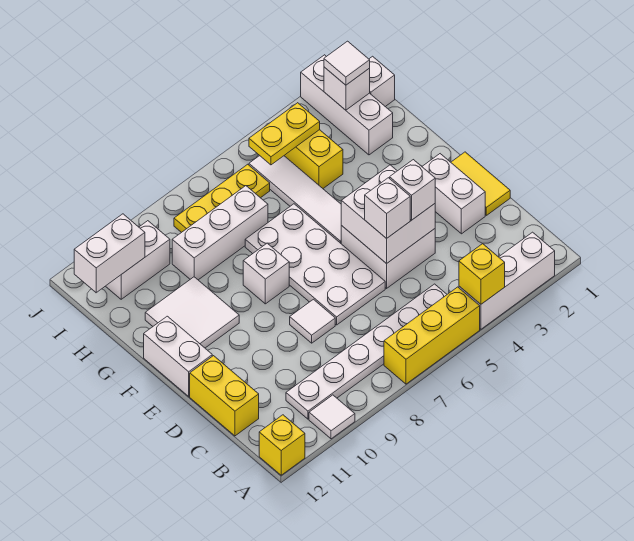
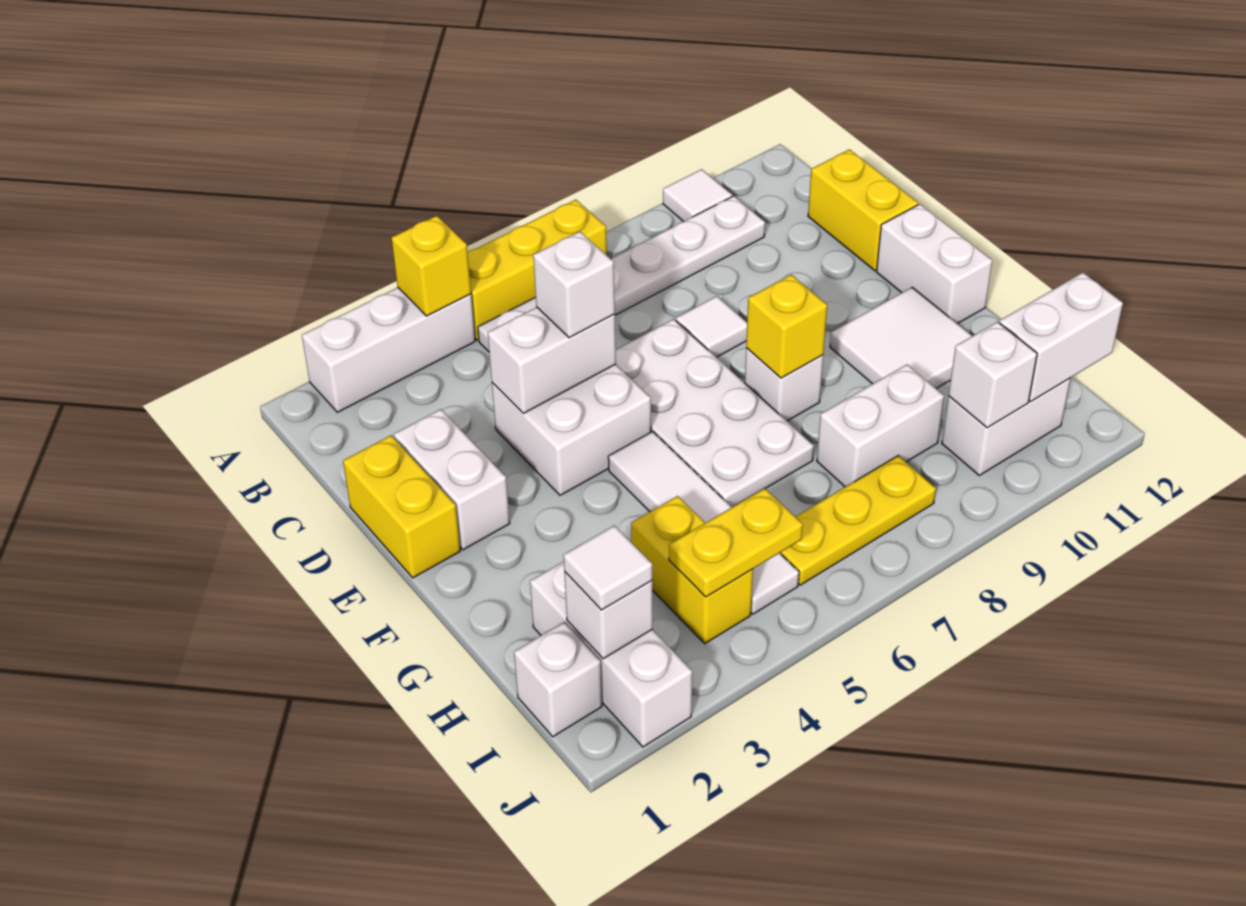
yellow brick A12 level 1 -> yellow brick F8 level 2
yellow tile D1:E1 level 1 -> yellow brick D1:E1 level 1
white brick D4:E5 level 2 -> white brick D4:D5 level 2
white brick D4 level 3 -> white brick I10 level 2
white brick H7:H9 level 1 -> white brick H8:H9 level 1

